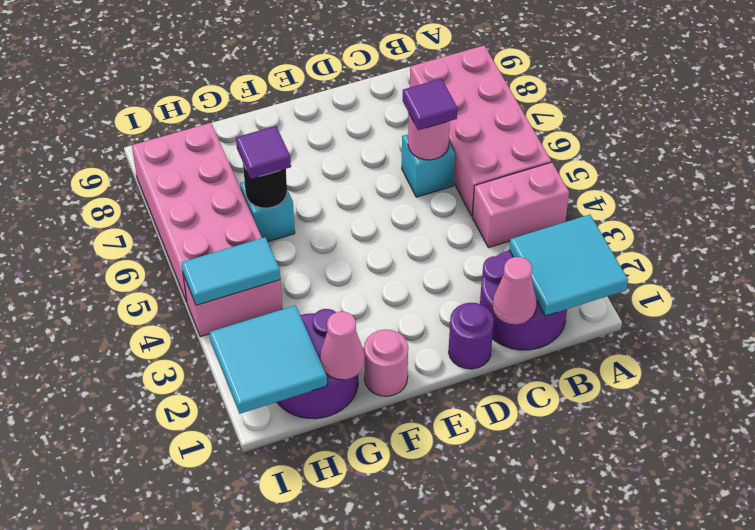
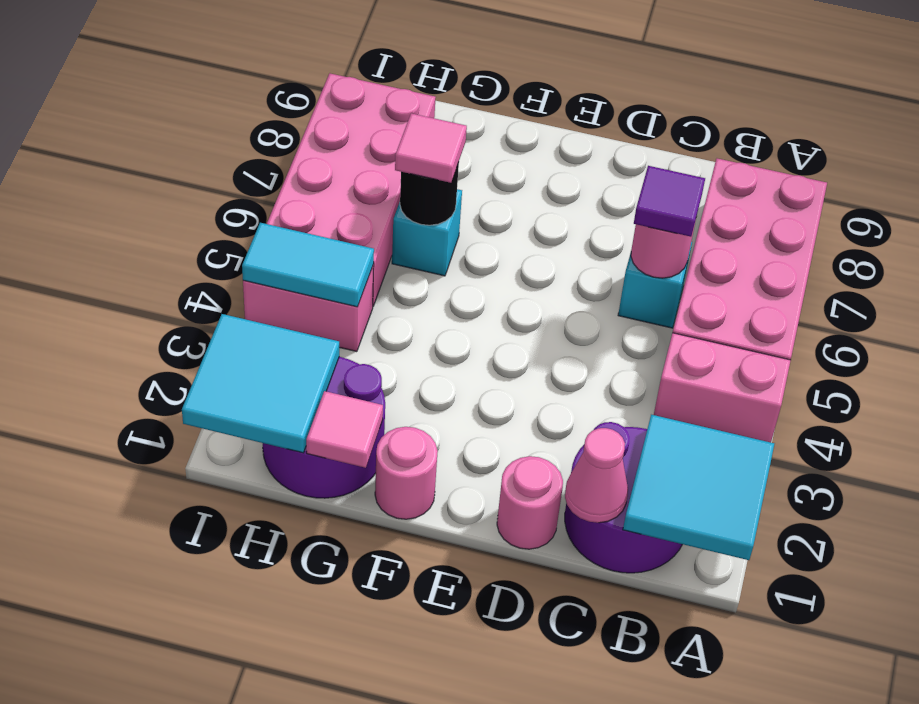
purple round brick D1 level 1 -> pink round brick D1 level 1
pink cone G1 level 2 -> pink tile G1 level 2
purple tile G6 level 3 -> pink tile G6 level 3

